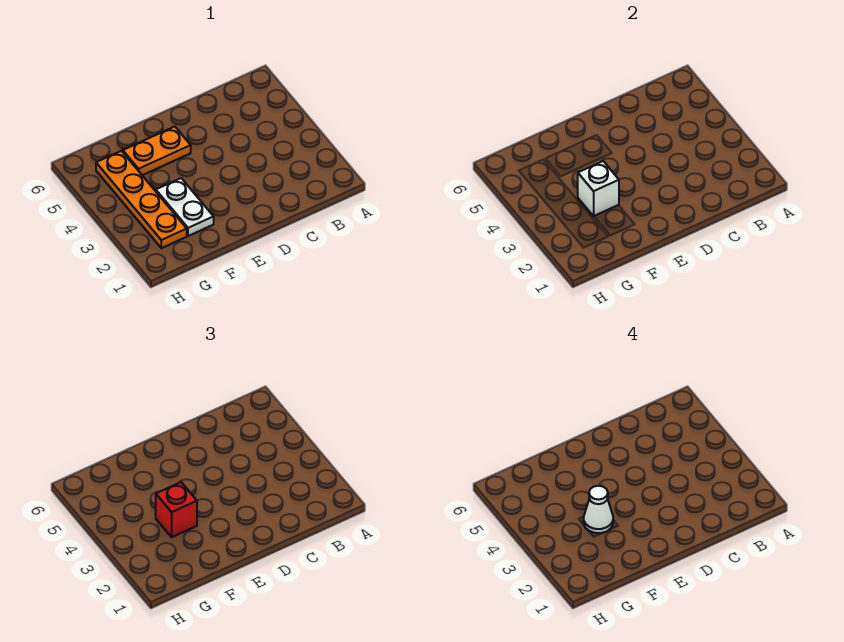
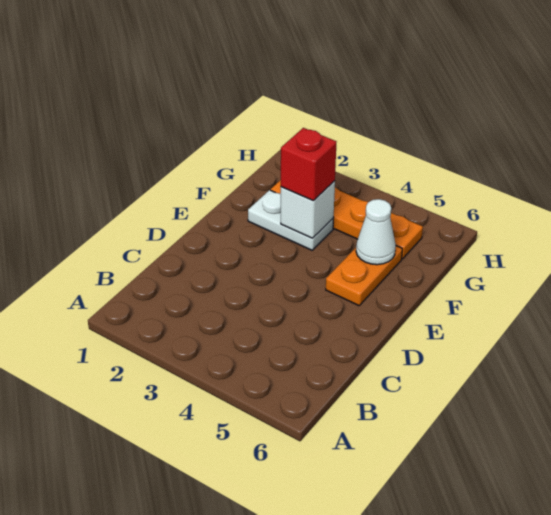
white cone F3 level 4 -> white cone F5 level 2

